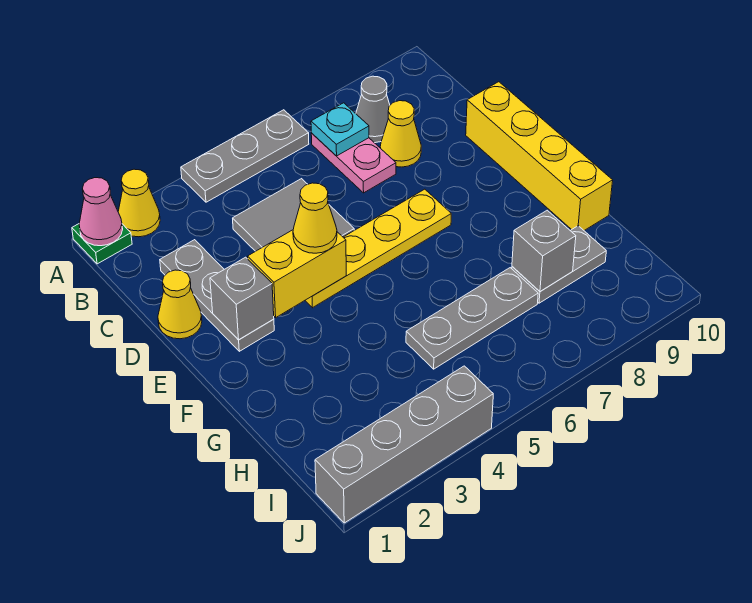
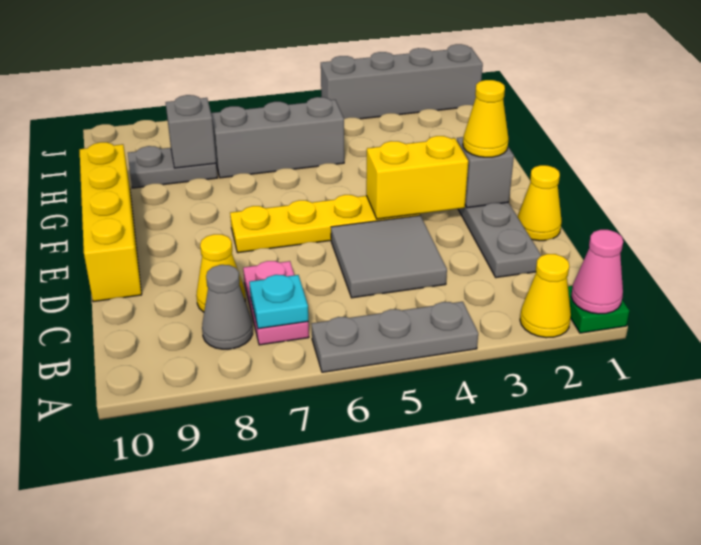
yellow cone E4 level 3 -> yellow cone E2 level 3
grey plate H5:H7 level 1 -> grey brick H5:H7 level 1

